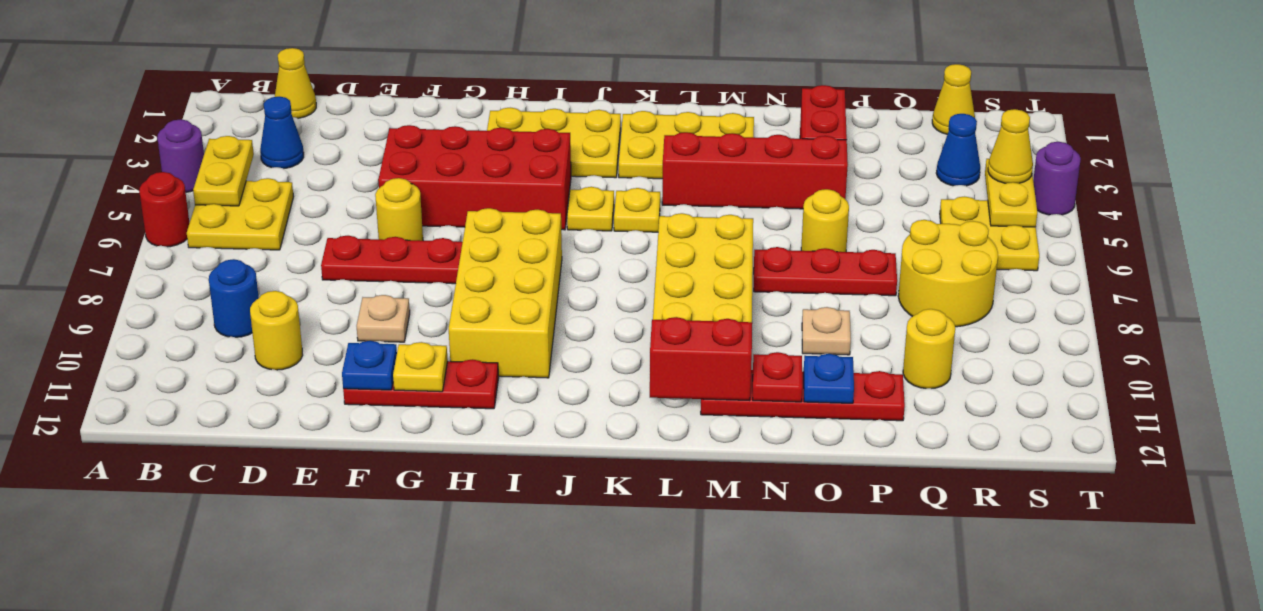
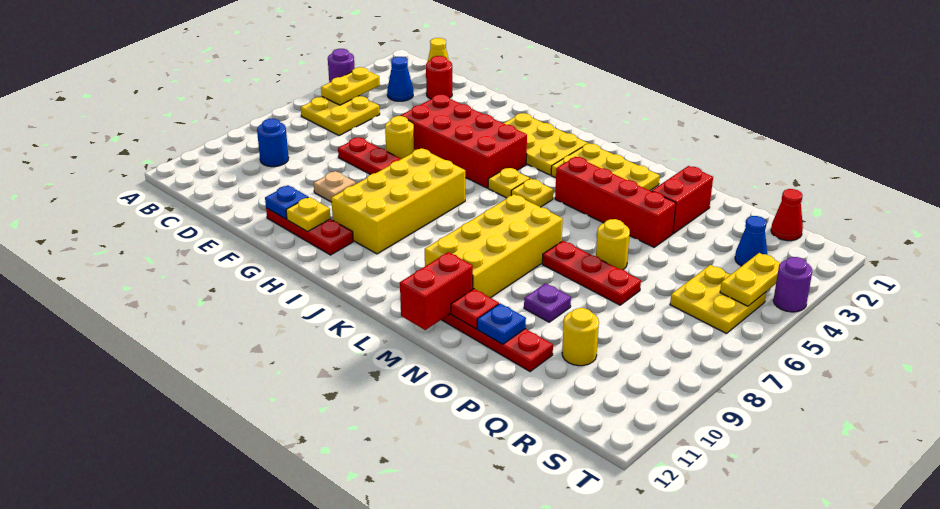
red round brick A6 level 1 -> red round brick D2 level 1
yellow round brick D10 level 1 -> none
red brick L11:M11 level 2 -> red brick M11:M12 level 2
tan plate O9 level 1 -> purple plate O9 level 1
yellow round brick Q7:R8 level 1 -> none
yellow cone R1 level 1 -> red cone R1 level 1
yellow cone S4 level 3 -> none

